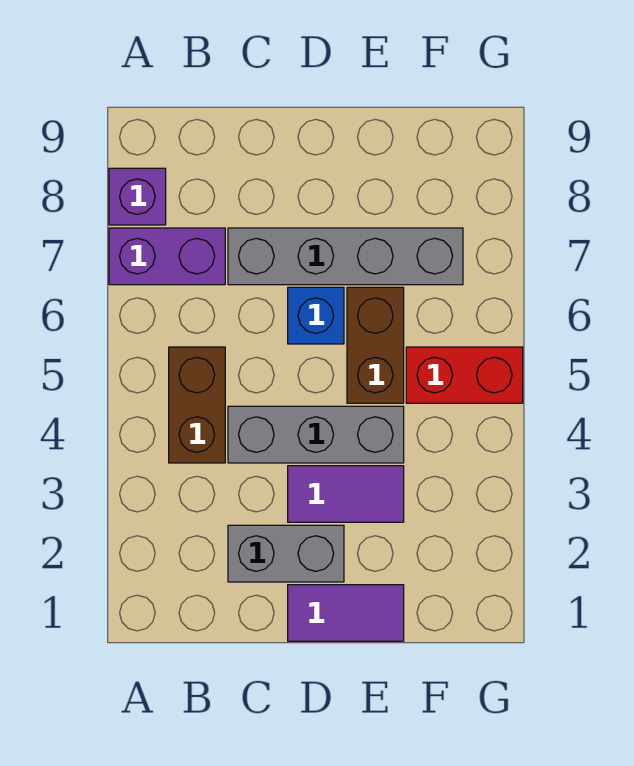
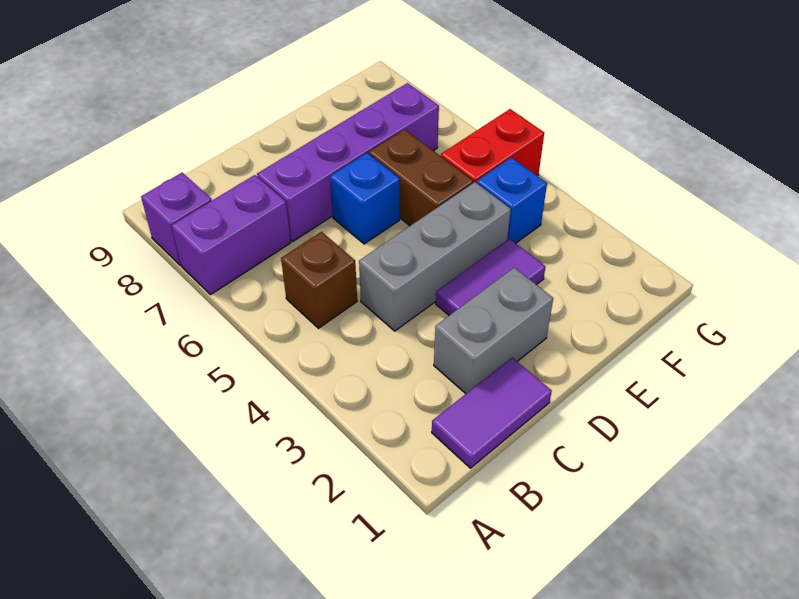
brown brick B4:B5 level 1 -> brown brick B5 level 1
grey brick C7:F7 level 1 -> purple brick C7:F7 level 1
purple tile D1:E1 level 1 -> purple tile B1:C1 level 1
none -> blue brick F4 level 1

